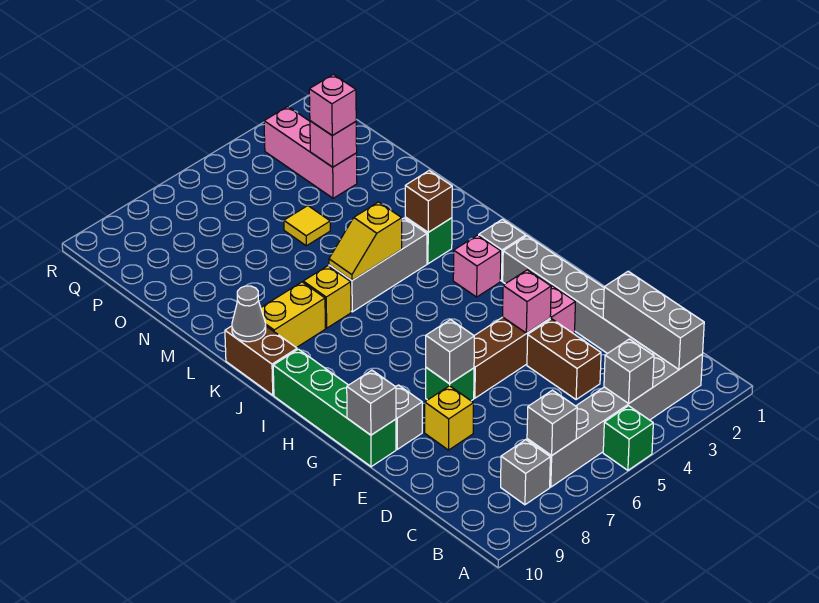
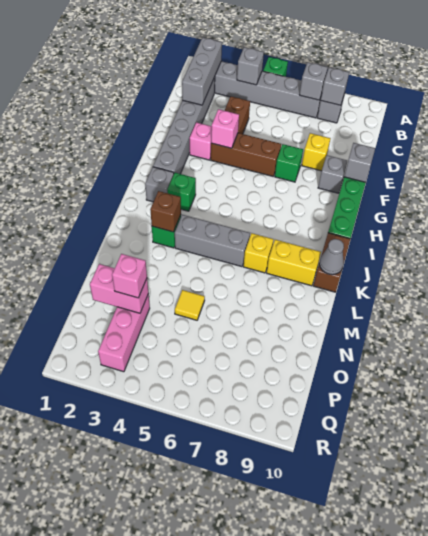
grey brick F7 level 2 -> grey brick B8 level 2
pink brick I3 level 1 -> green brick I3 level 1
yellow slope K5:K6 level 2 top 5 -> none
pink brick O3 level 2 -> pink brick O2:O3 level 2

